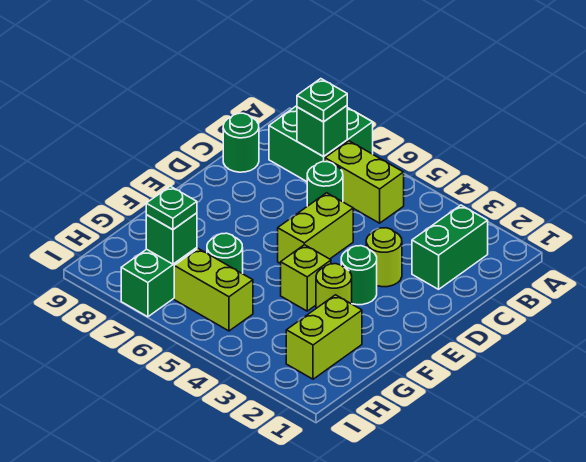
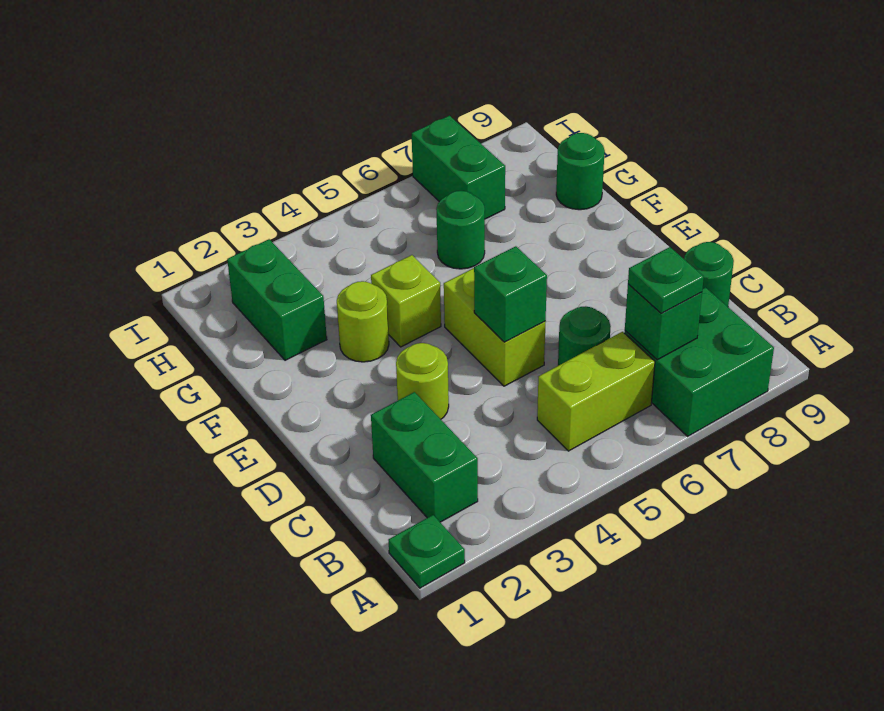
green round brick E3 level 1 -> green round brick G9 level 1
lime brick G2:H2 level 1 -> green brick G2:H2 level 1
lime brick H5:H6 level 1 -> none
green brick H7 level 2 -> green brick D5 level 2
green plate H7 level 3 -> green plate A1 level 1

